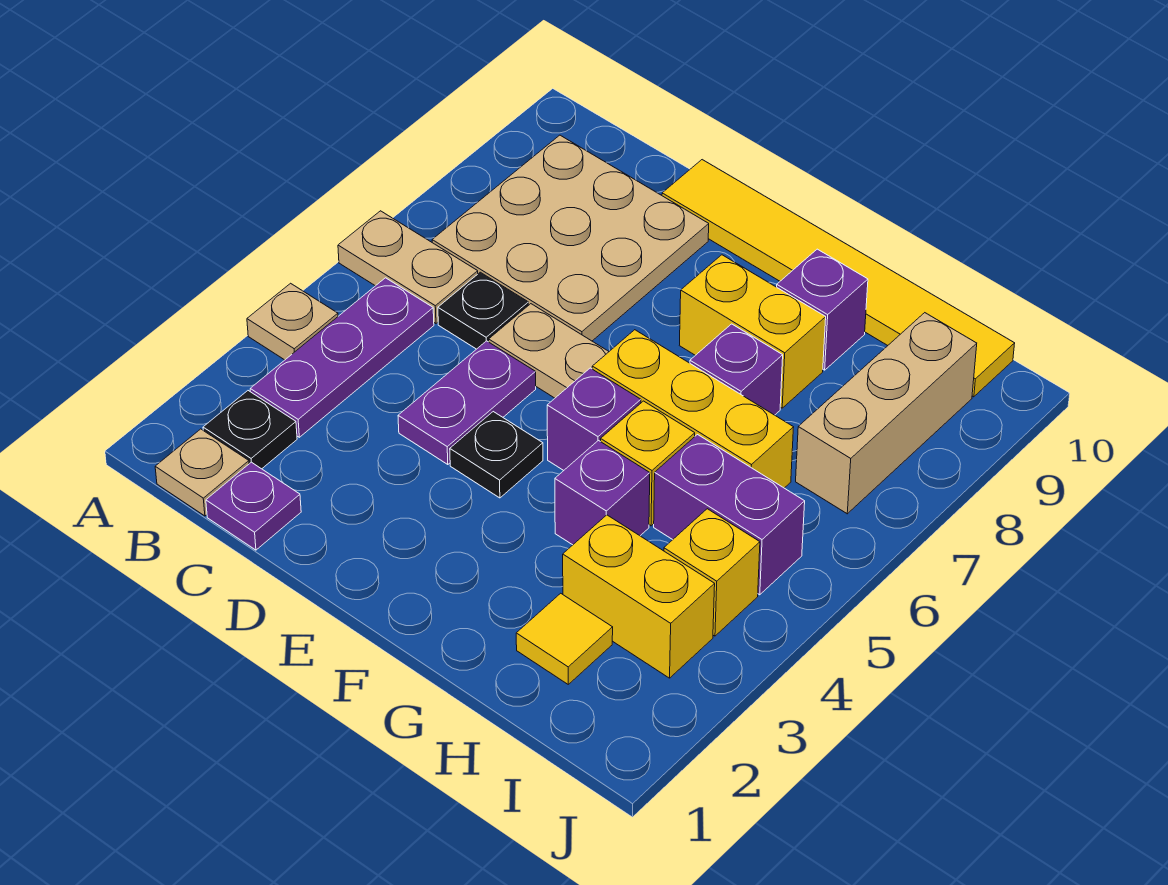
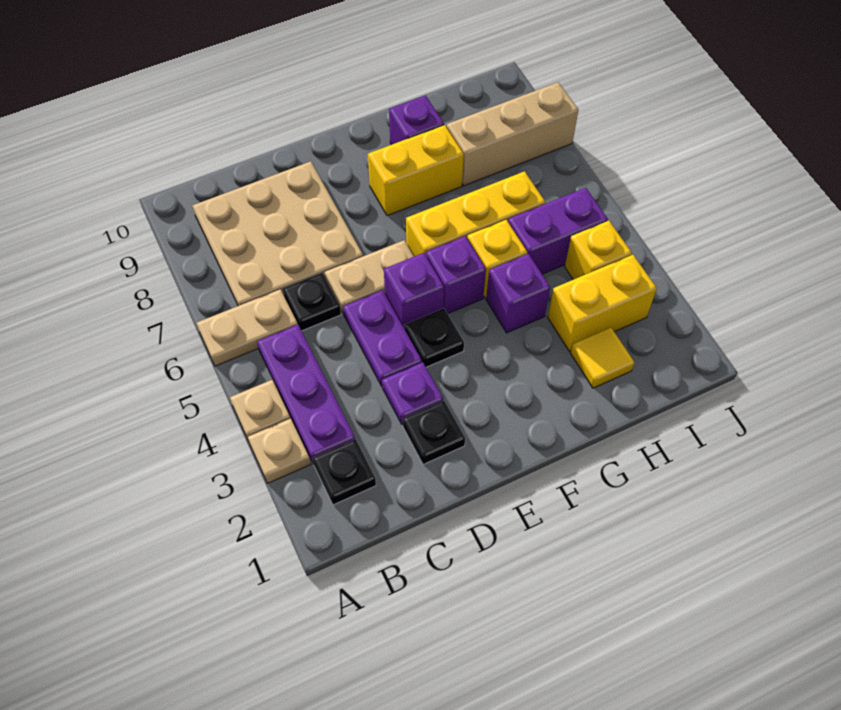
tan plate B1 level 1 -> tan plate A3 level 1
purple plate C1 level 1 -> purple plate D3 level 1
none -> black plate D2 level 1
yellow tile D10:I10 level 1 -> none
purple brick G7 level 1 -> purple brick E5 level 1
tan brick I7:I9 level 1 -> tan brick H8:J8 level 1

